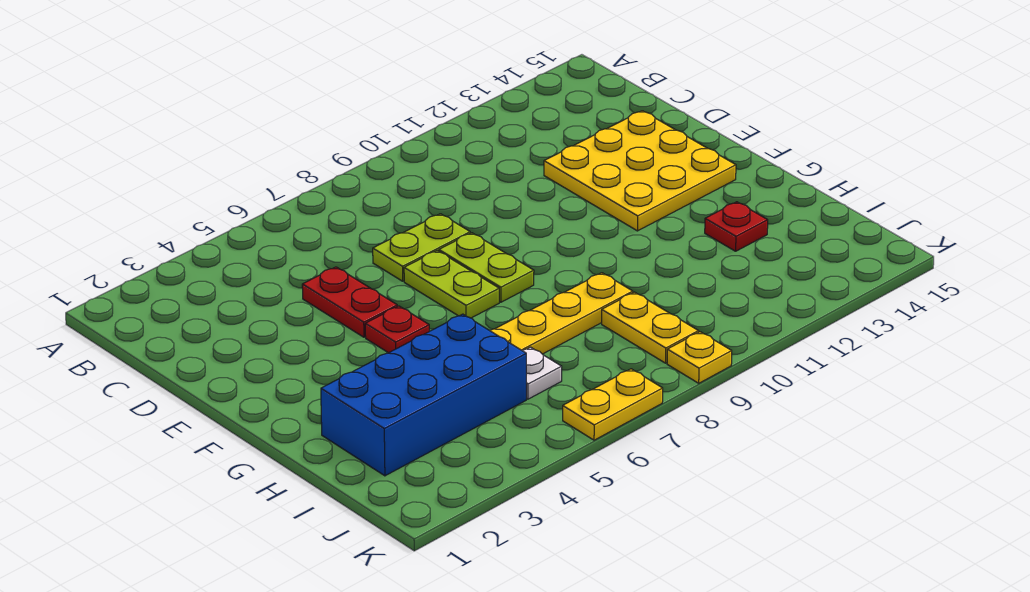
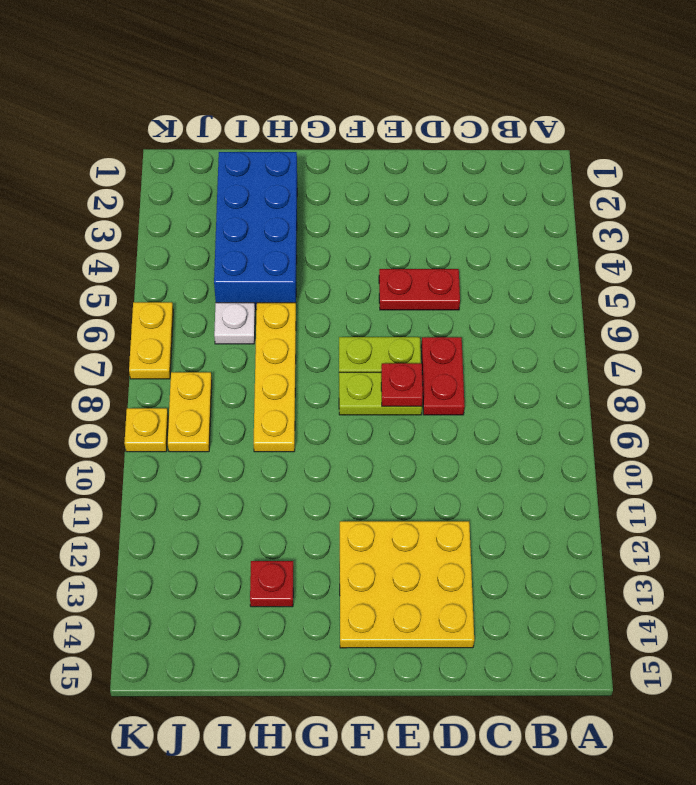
lime plate D7:D8 level 1 -> red plate D7:D8 level 1
red plate F5 level 1 -> red plate E8 level 2
yellow plate I9:J9 level 1 -> yellow plate J8:J9 level 1

